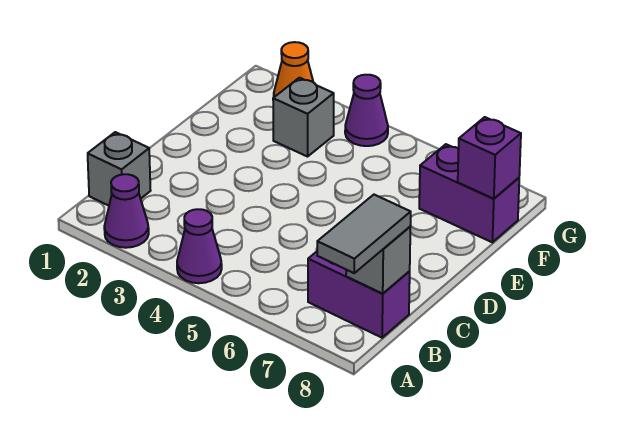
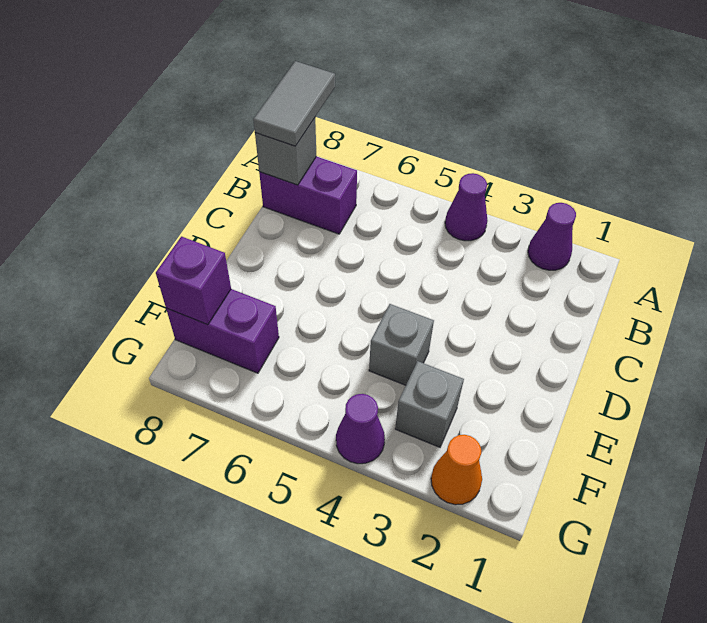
grey brick B1 level 1 -> grey brick E4 level 1

